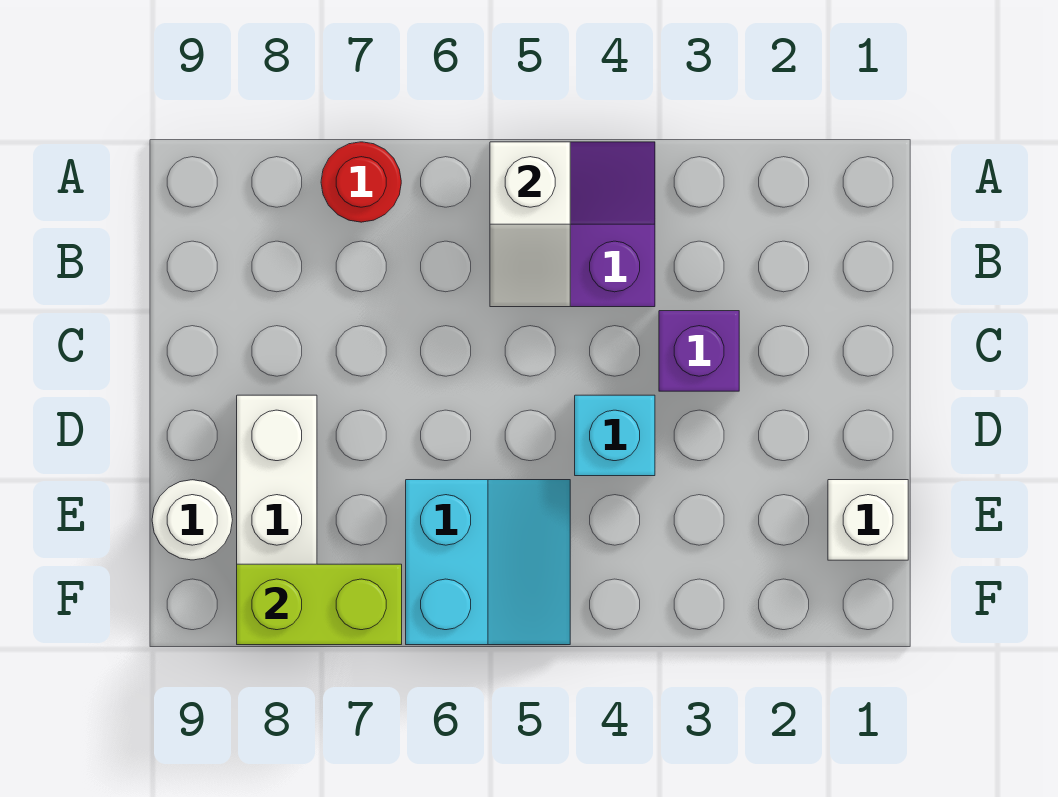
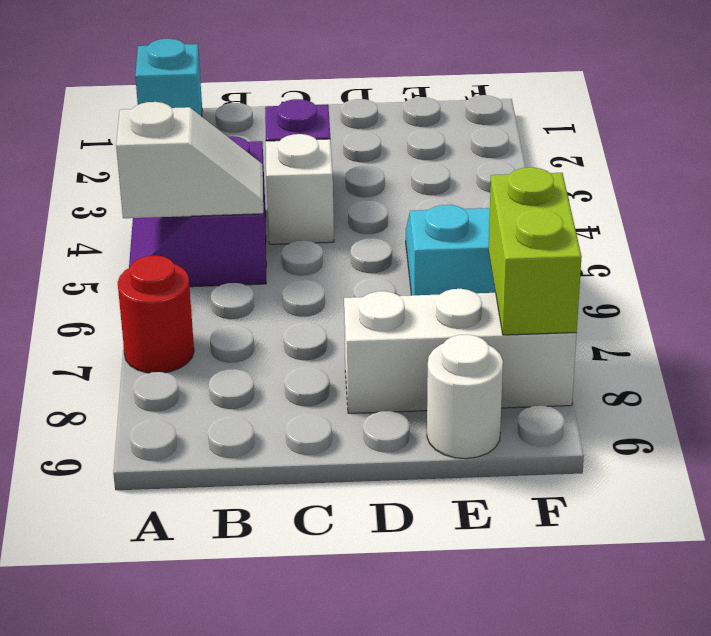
cyan brick D4 level 1 -> cyan brick A1 level 1
white brick E1 level 1 -> white brick C4 level 1

